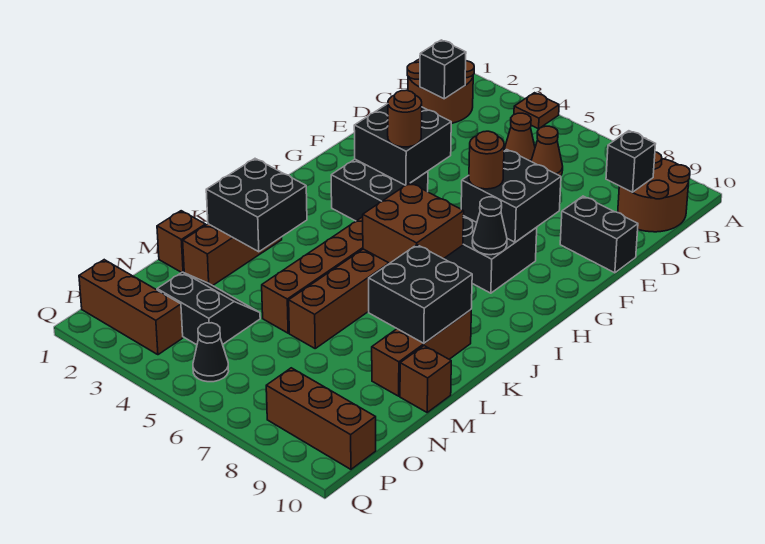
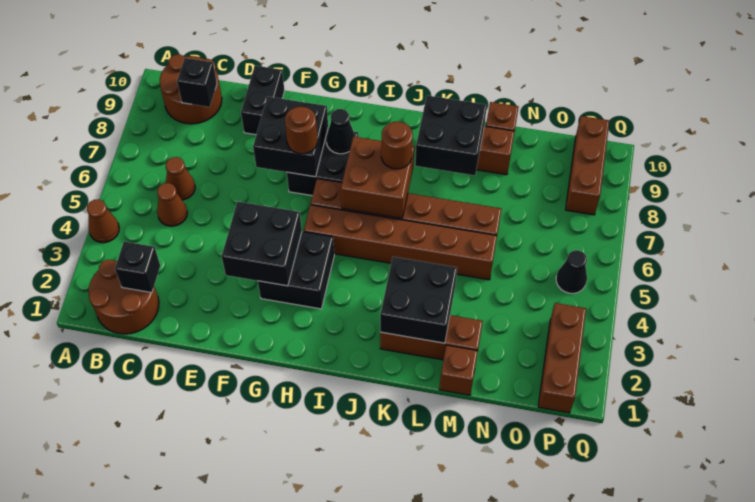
brown plate A4 level 1 -> brown cone A4 level 1
brown round brick G4 level 3 -> brown round brick J7 level 3
black slope N3:O4 level 1 top O -> none

